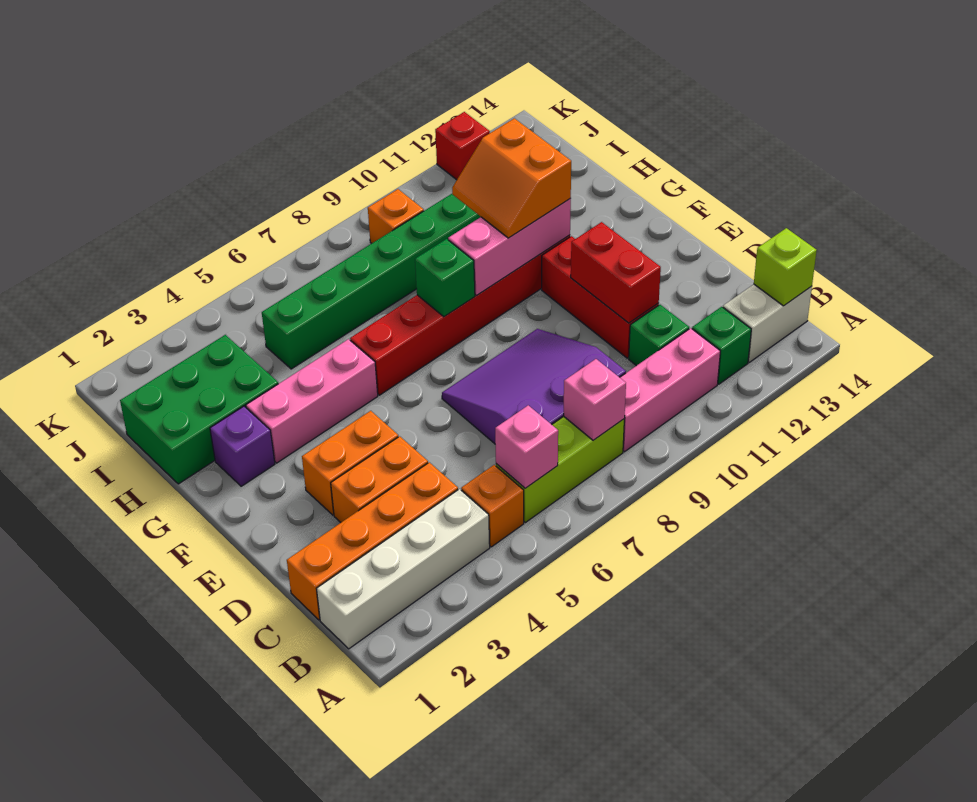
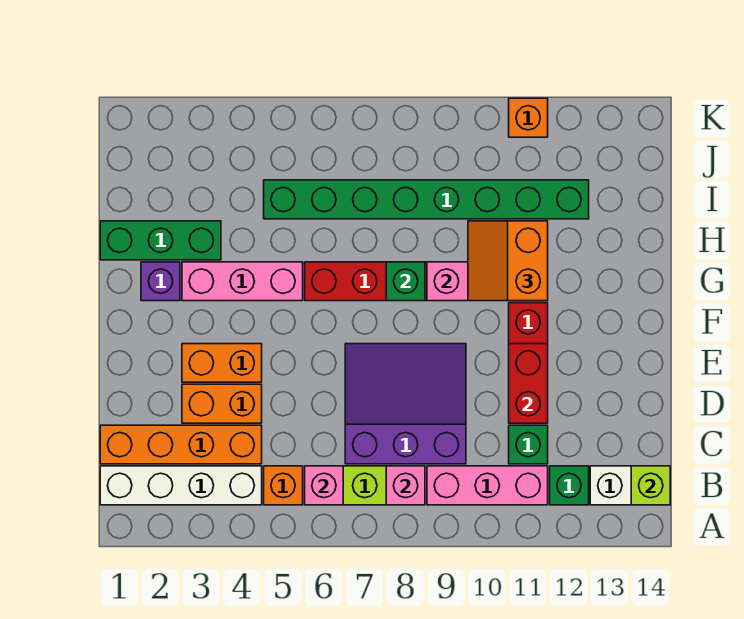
green brick H1:I3 level 1 -> green brick H1:H3 level 1
orange brick J9 level 1 -> orange brick K11 level 1
red brick K12 level 1 -> none

